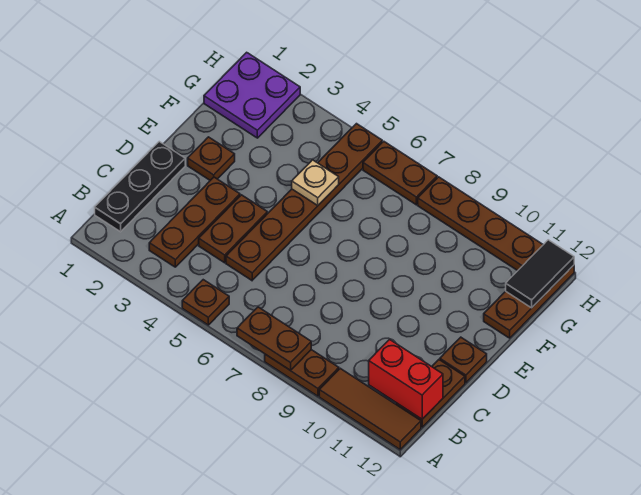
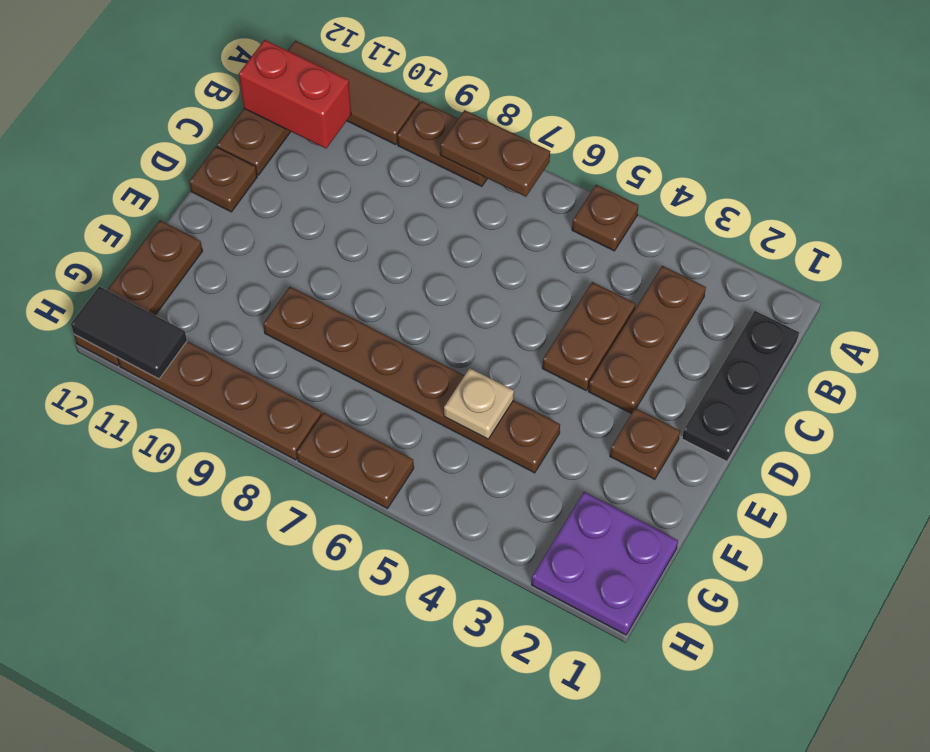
brown plate C5:H5 level 1 -> brown plate F4:F9 level 1
black tile G12:H12 level 2 -> black tile H11:H12 level 2

